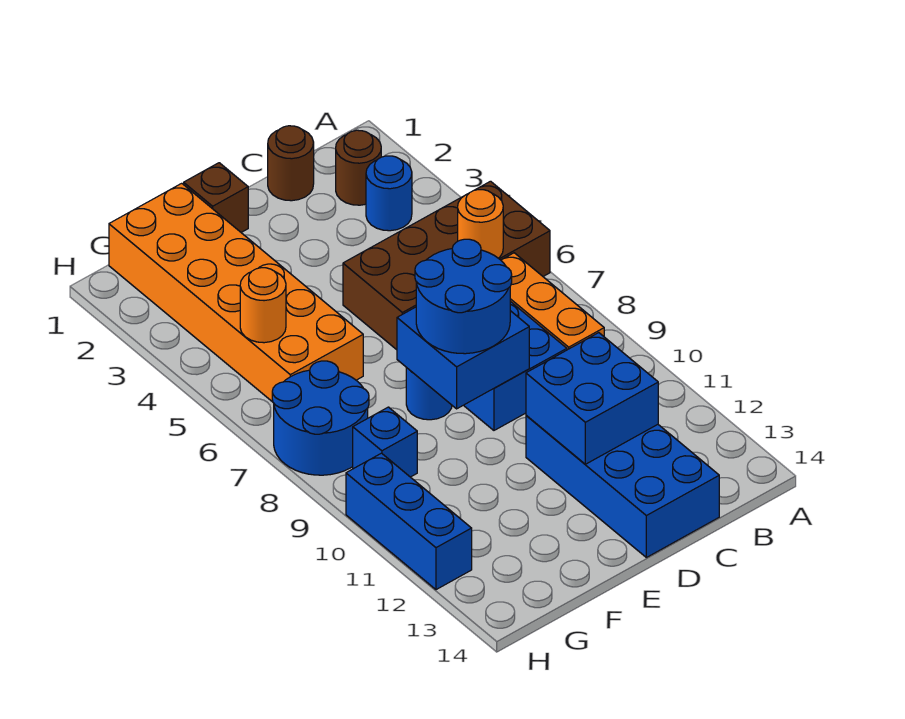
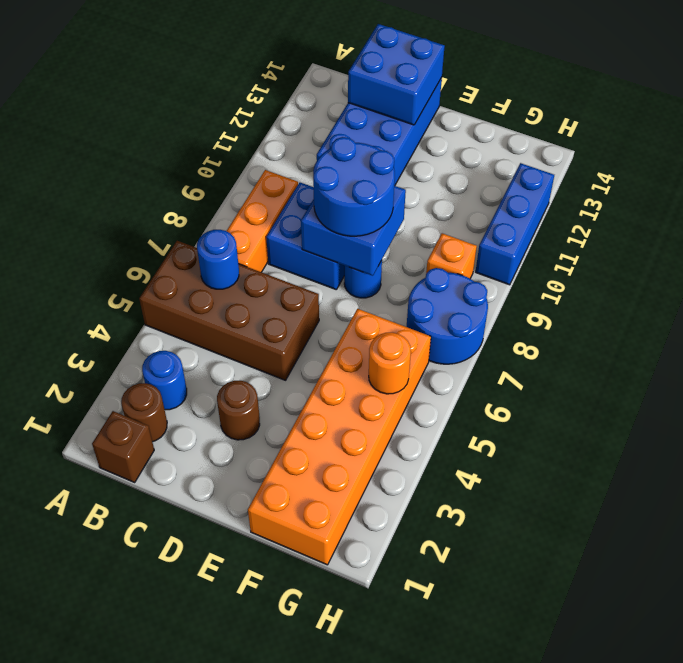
orange round brick B6 level 2 -> blue round brick B6 level 2
brown round brick C1 level 1 -> brown round brick D3 level 1
blue brick C11:D12 level 2 -> blue brick C13:D14 level 2
brown brick E1 level 1 -> brown brick B1 level 1
blue brick G9 level 1 -> orange brick G9 level 1

